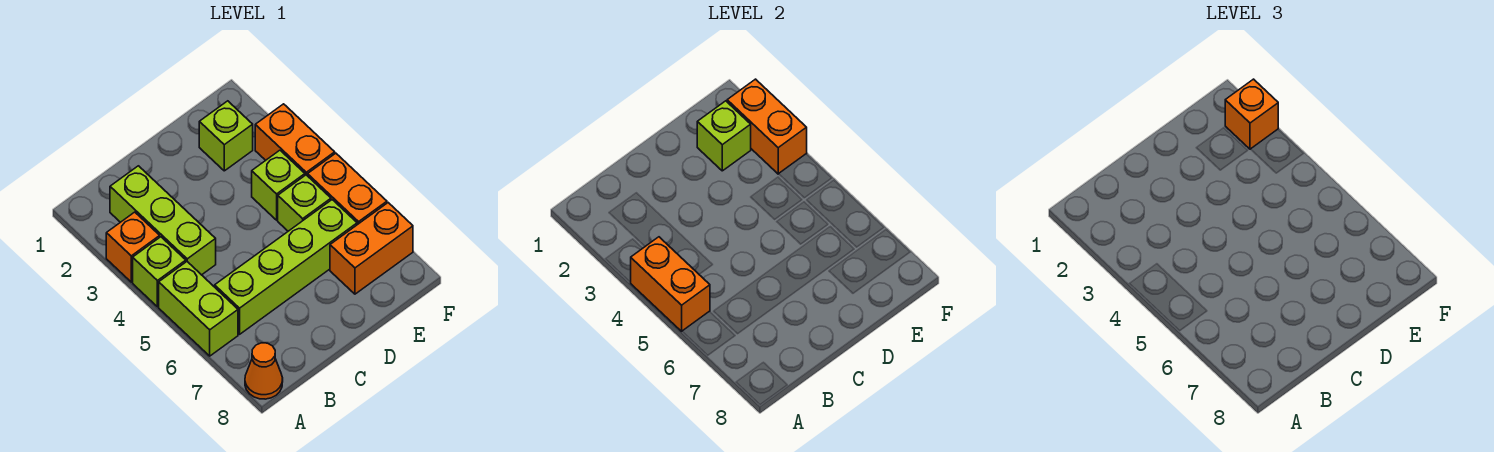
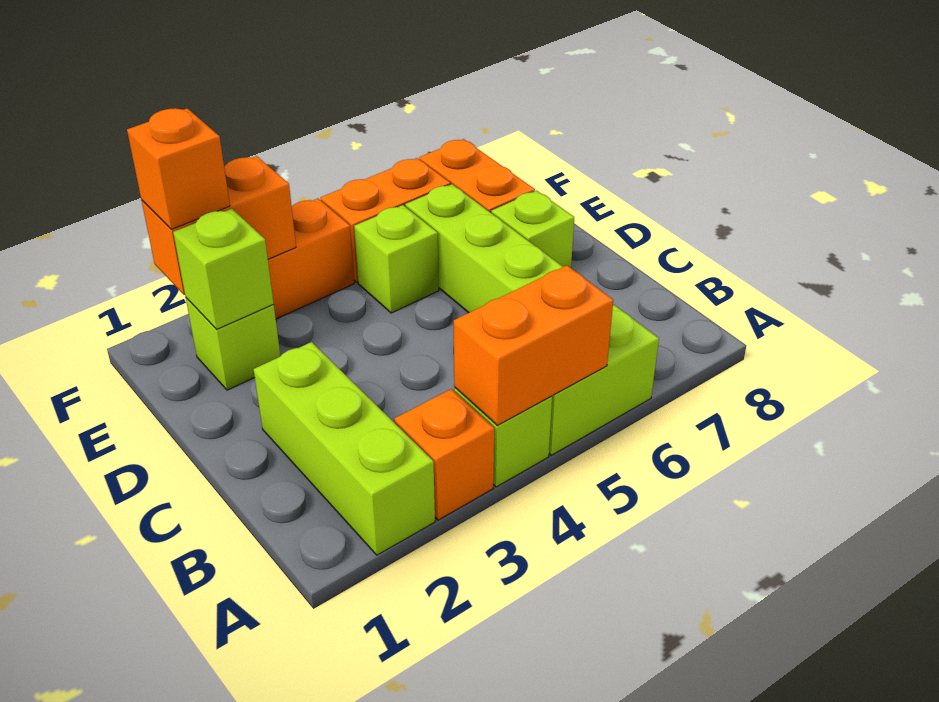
orange cone A8 level 1 -> none
lime brick B2:B4 level 1 -> lime brick A2:C2 level 1
lime brick E4 level 1 -> lime brick D7 level 1

